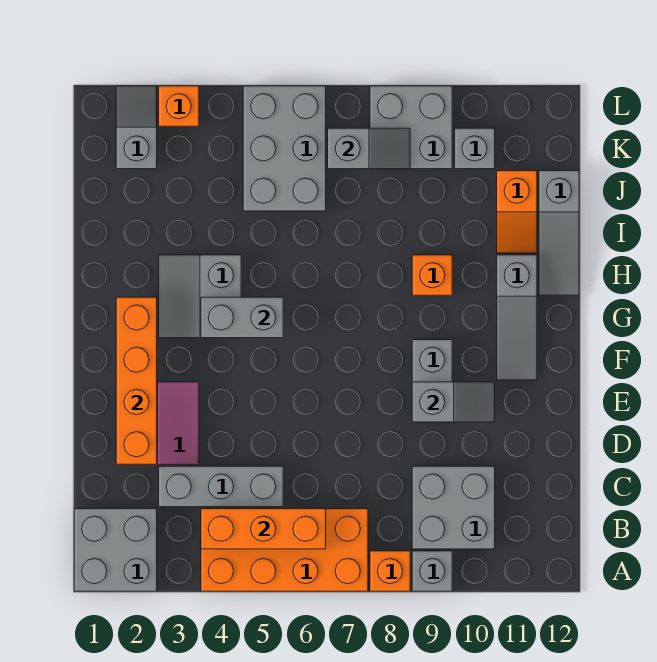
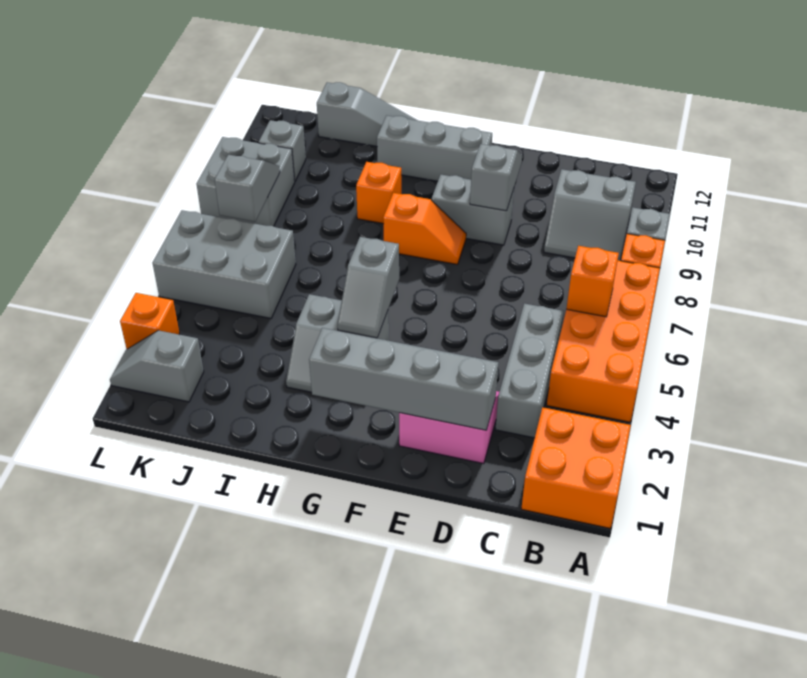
grey brick A1:B2 level 1 -> orange brick A1:B2 level 1
orange brick B4:B6 level 2 -> orange brick B6 level 2
grey brick B9:C10 level 1 -> grey slope B9:C10 level 1 top 10
orange brick D2:G2 level 2 -> grey brick D2:G2 level 2
grey slope F11:H11 level 1 top H -> grey brick F11:H11 level 1
grey brick G4:G5 level 2 -> grey slope G4:G5 level 2 top 5
orange slope I11:J11 level 1 top J -> orange slope F8:G8 level 1 top G

